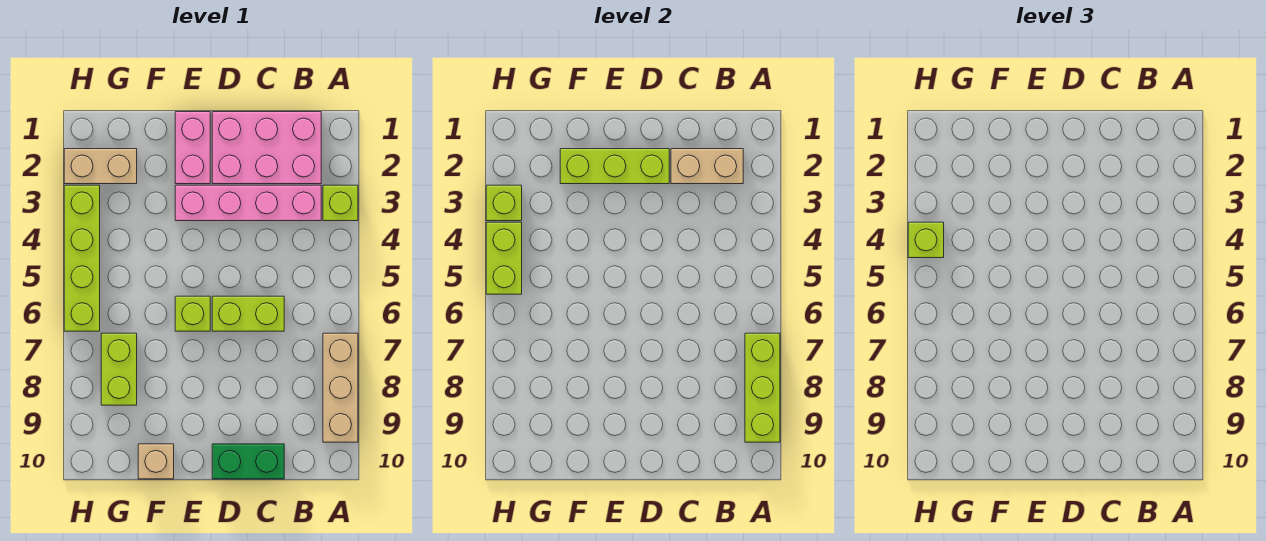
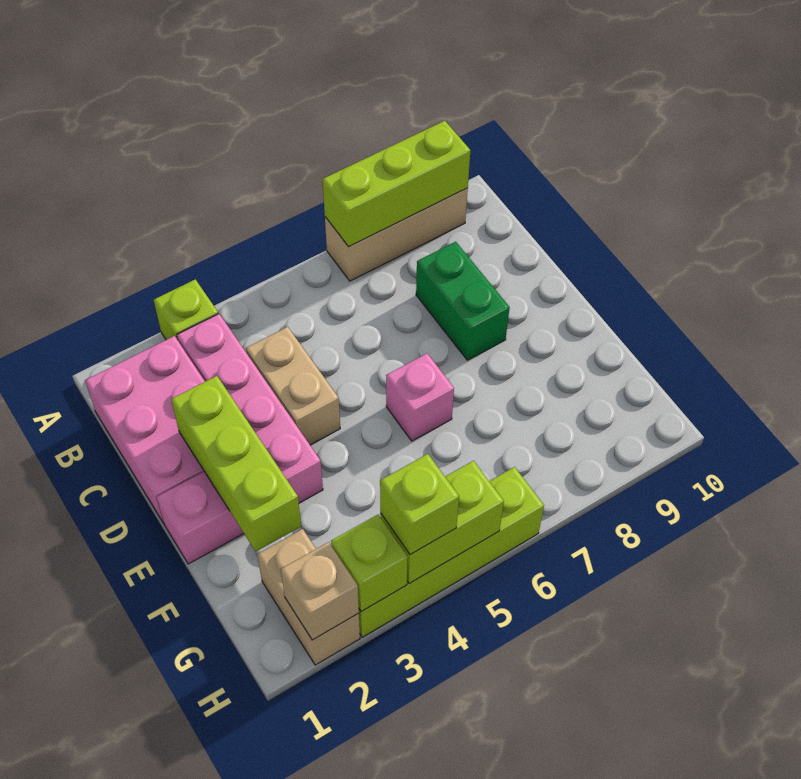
tan brick B2:C2 level 2 -> tan brick C4:D4 level 1
lime brick C6:D6 level 1 -> none
green brick C10:D10 level 1 -> green brick C8:D8 level 1
lime brick E6 level 1 -> pink brick E6 level 1
tan brick F10 level 1 -> tan brick H2 level 2
lime brick G7:G8 level 1 -> none

